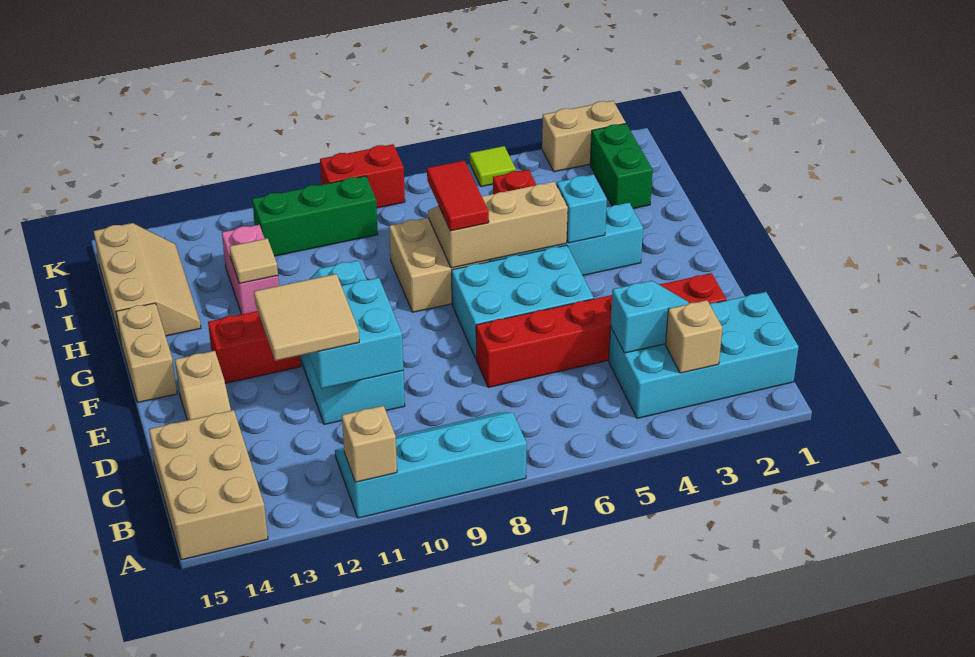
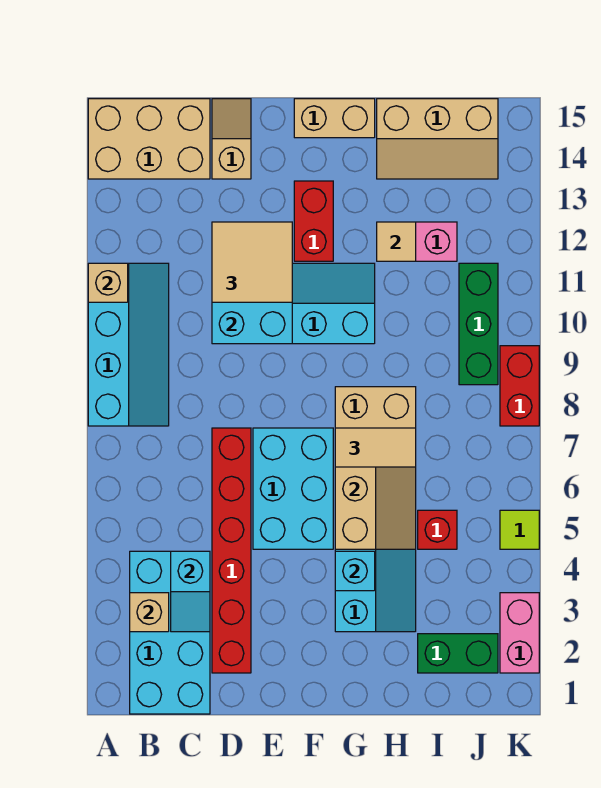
tan slope D14:E14 level 1 top E -> tan slope D14:D15 level 1 top 14
red tile G7:H7 level 3 -> tan tile G7:H7 level 3
tan brick K2:K3 level 1 -> pink brick K2:K3 level 1

